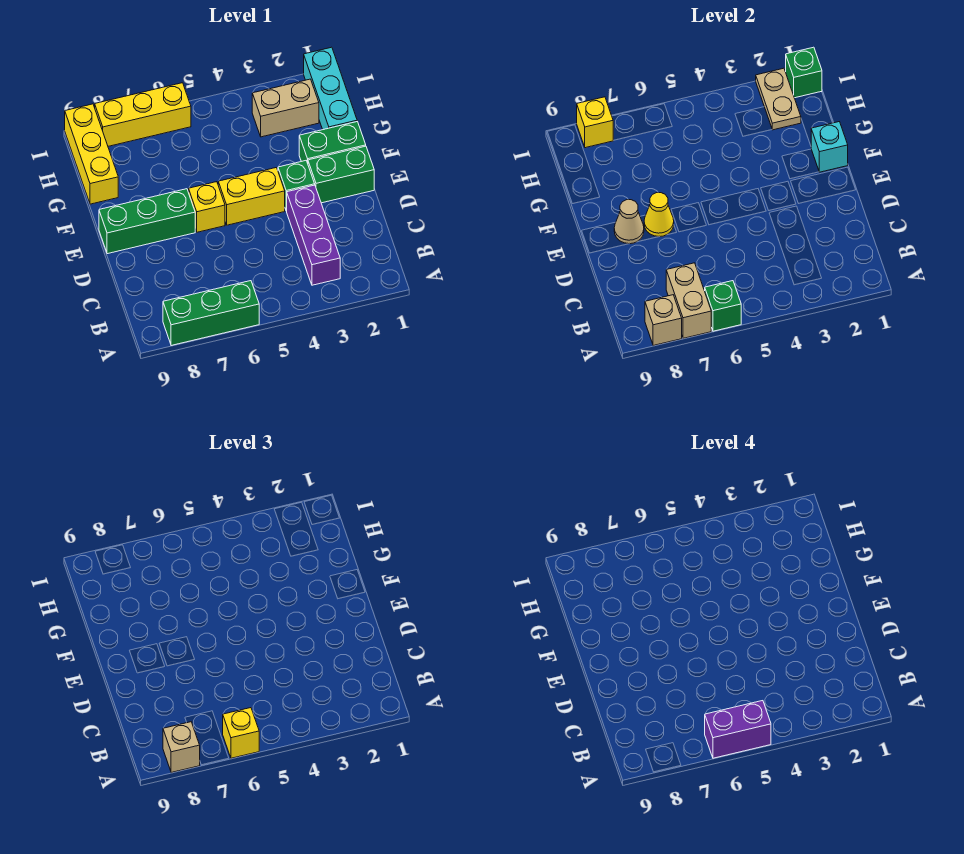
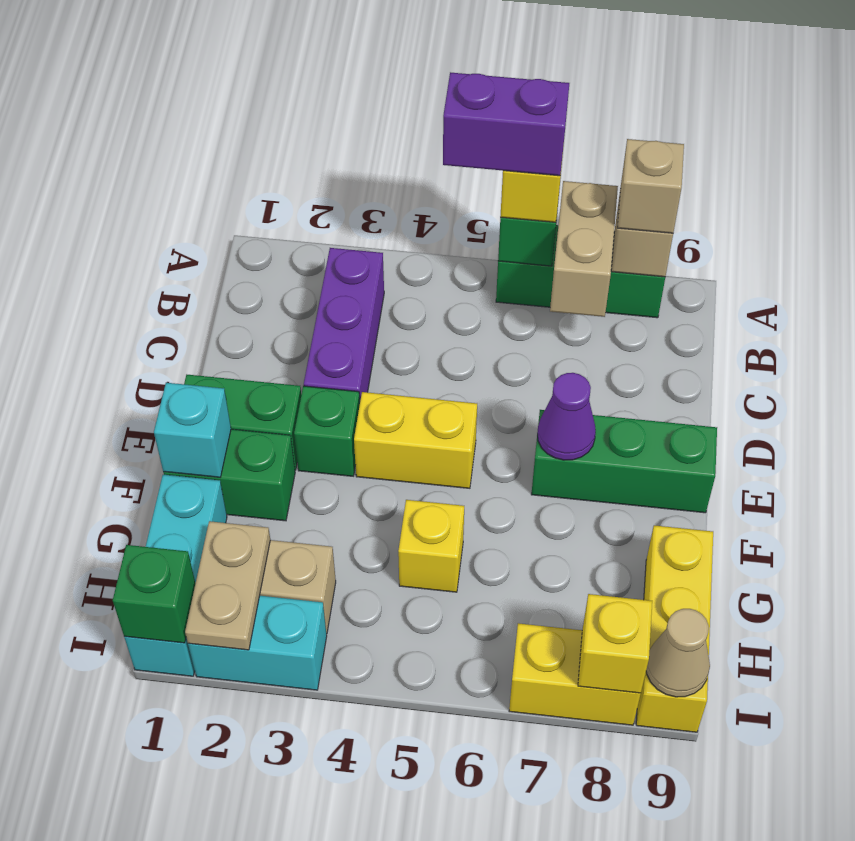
yellow brick E6 level 1 -> yellow brick G5 level 1
yellow cone E7 level 2 -> purple cone E7 level 2
tan cone E8 level 2 -> tan cone I9 level 2
none -> cyan brick I2:I3 level 1
yellow brick I6:I8 level 1 -> yellow brick I7:I8 level 1

